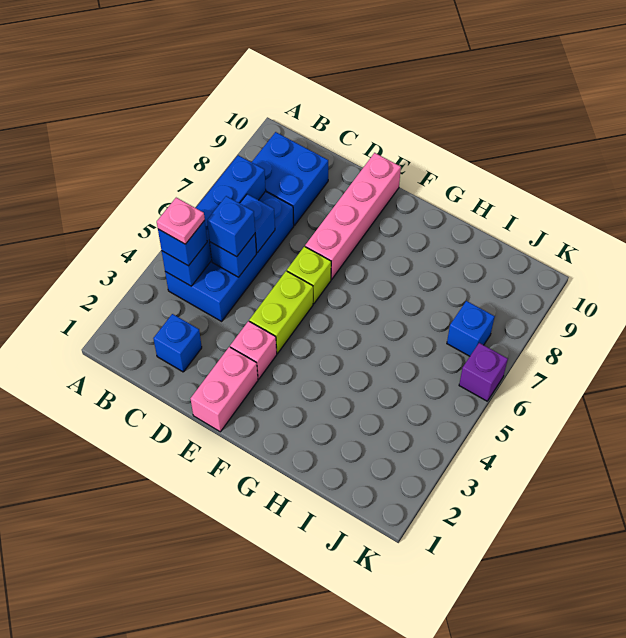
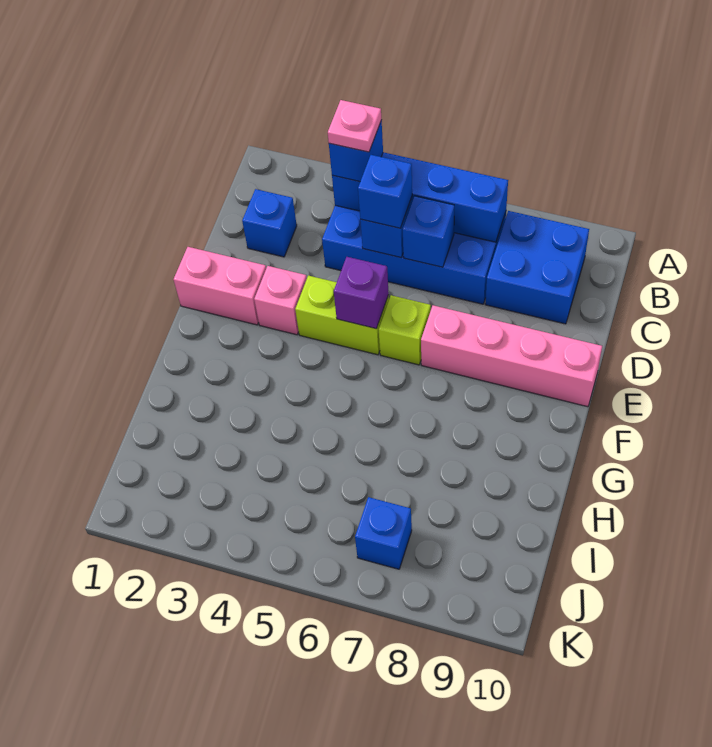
purple brick K6 level 1 -> purple brick E5 level 2

